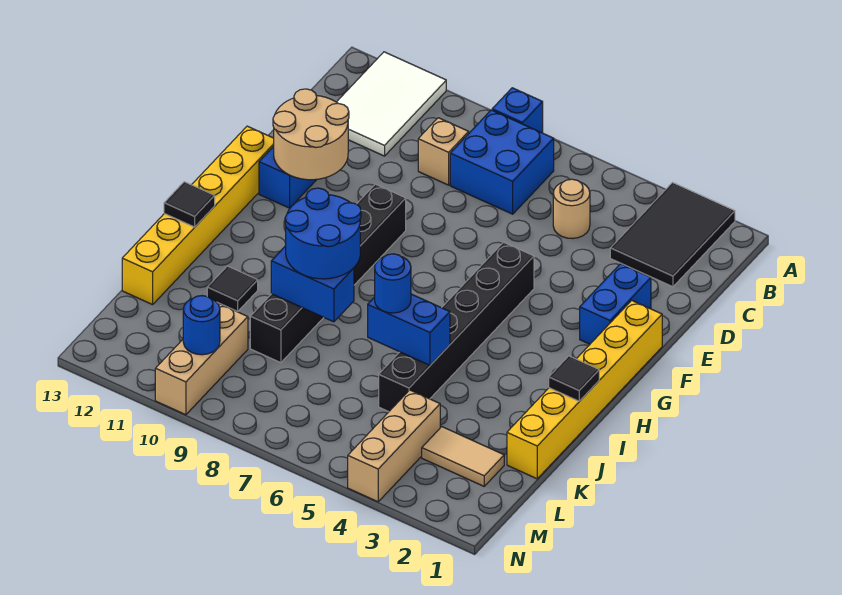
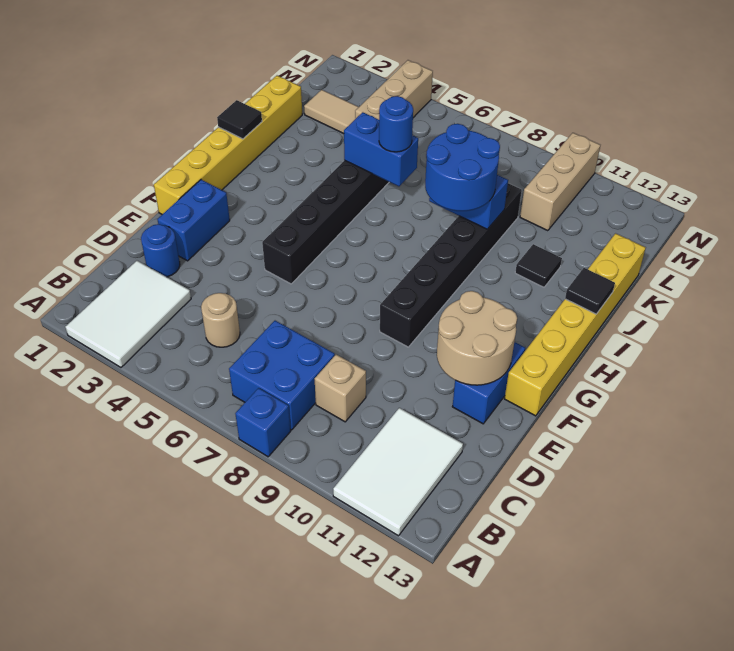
black tile A2:C3 level 1 -> white tile A2:C3 level 1
blue round brick M10 level 2 -> blue round brick D2 level 1

